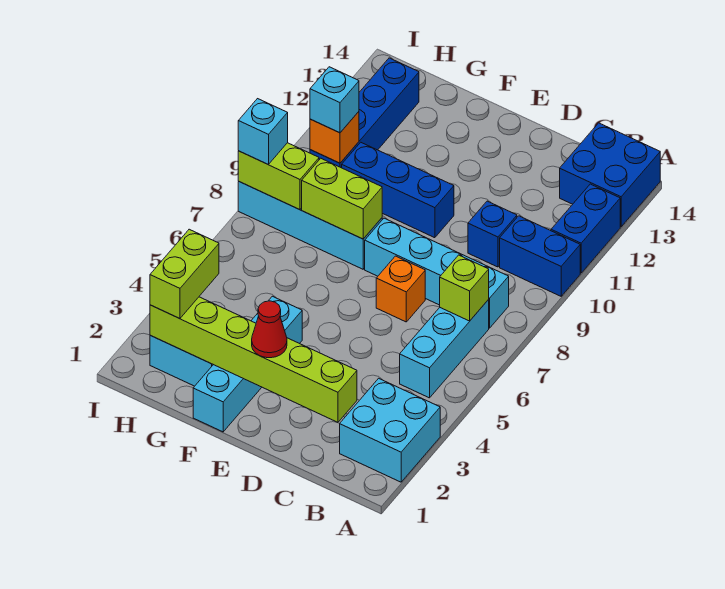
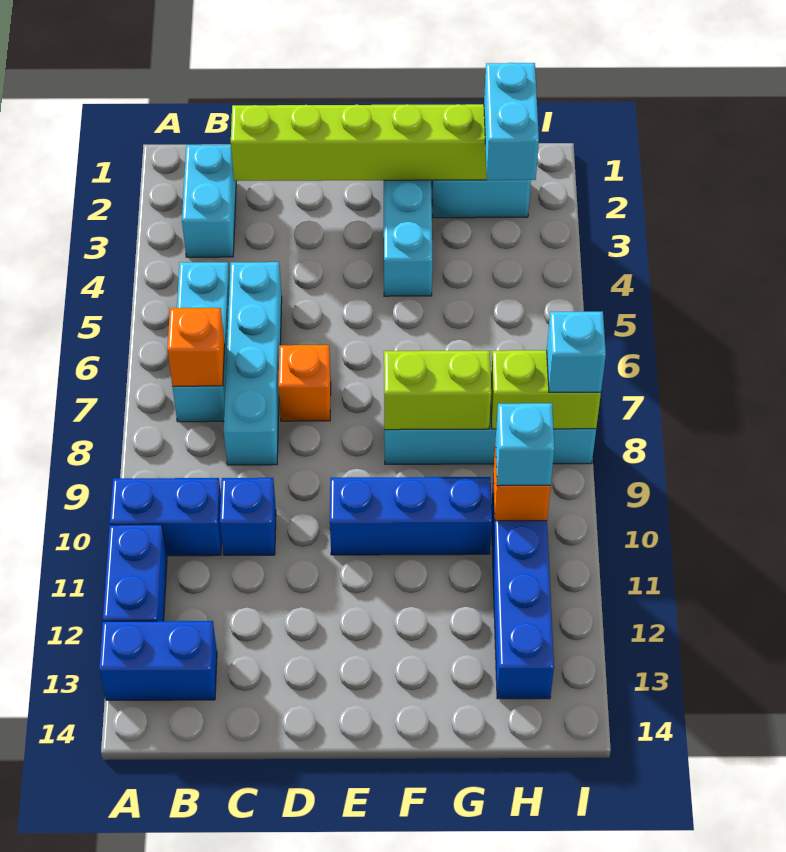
cyan brick A2:B3 level 1 -> cyan brick B2:B3 level 1
blue brick A13:B14 level 1 -> blue brick A13:B13 level 1
lime brick B7 level 2 -> orange brick B7 level 2
cyan brick B8:E8 level 1 -> cyan brick C5:C8 level 1
red cone E2 level 3 -> none
lime brick H2:H3 level 3 -> cyan brick H2:H3 level 3

